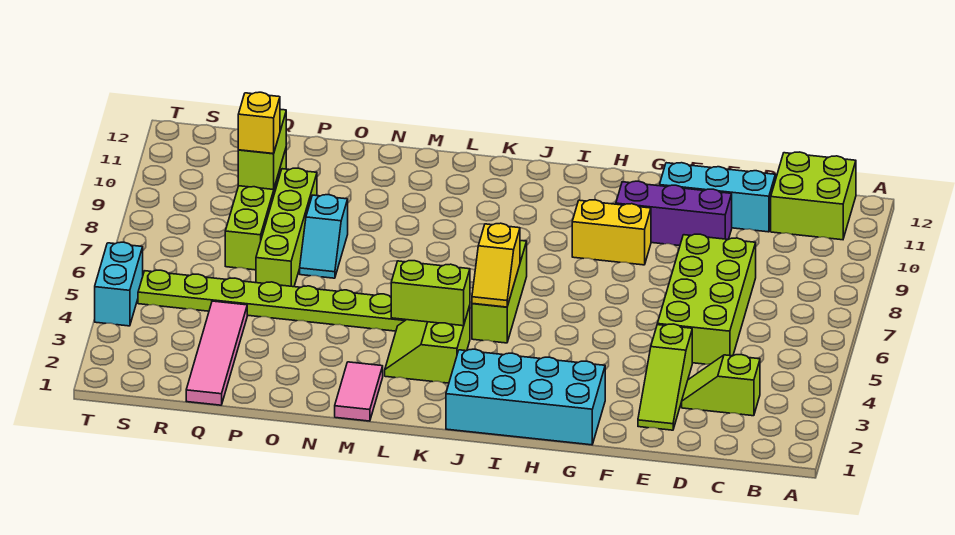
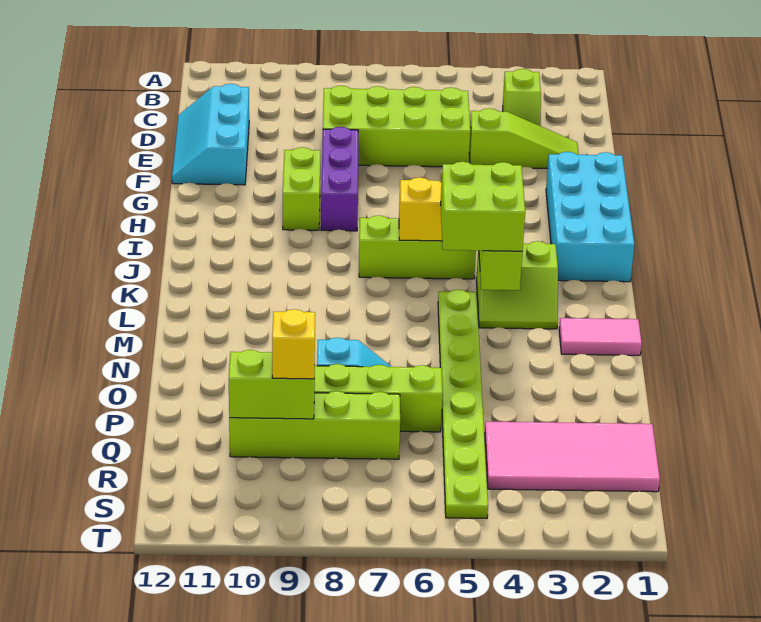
lime brick B11:C12 level 1 -> lime brick K4:L5 level 3
purple brick E10:G10 level 1 -> purple brick F8:H8 level 1
yellow brick G9:H9 level 1 -> lime brick G9:H9 level 1
pink tile Q1:Q4 level 1 -> pink tile Q1:R4 level 1
cyan brick T4:T5 level 1 -> none

